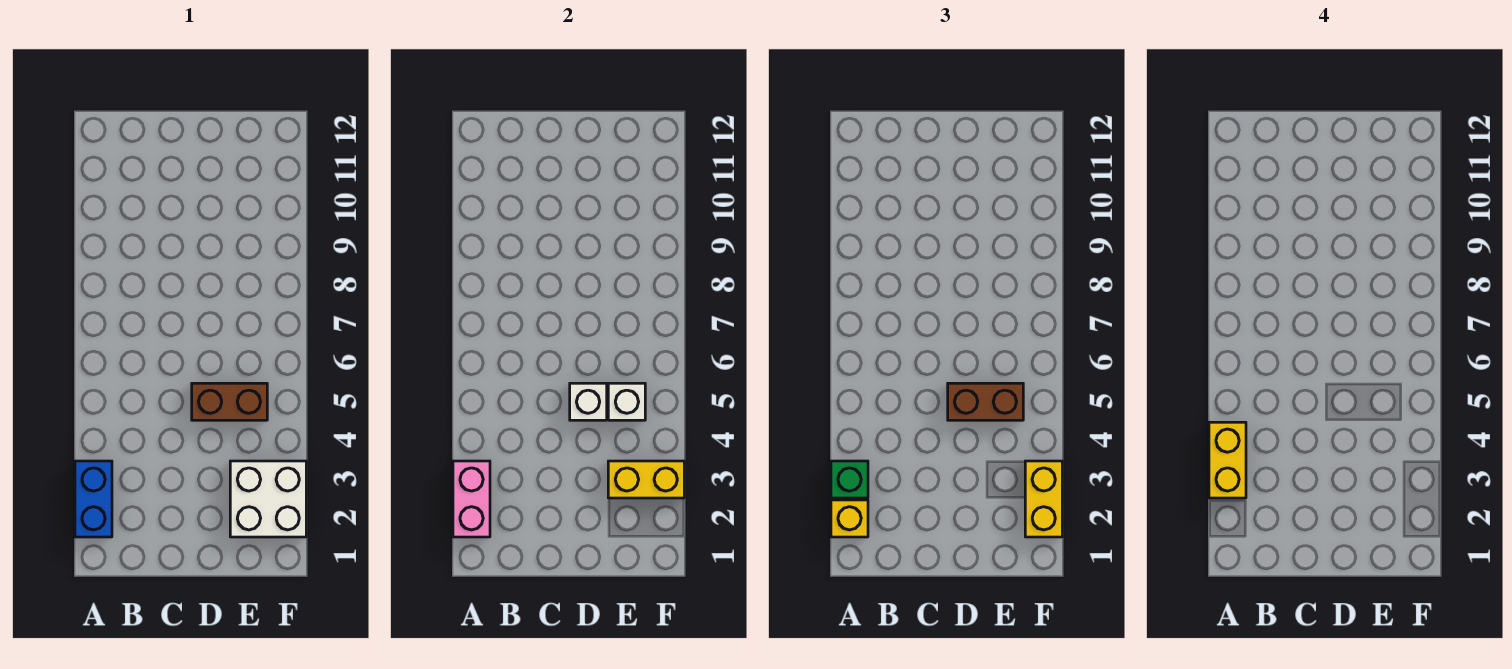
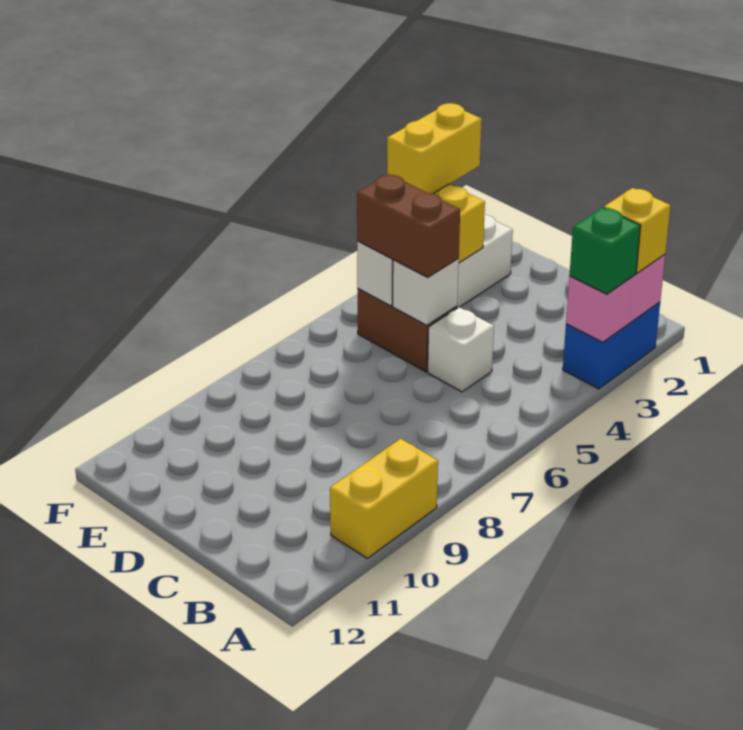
yellow brick A3:A4 level 4 -> yellow brick A9:A10 level 1
none -> white brick C5 level 1

